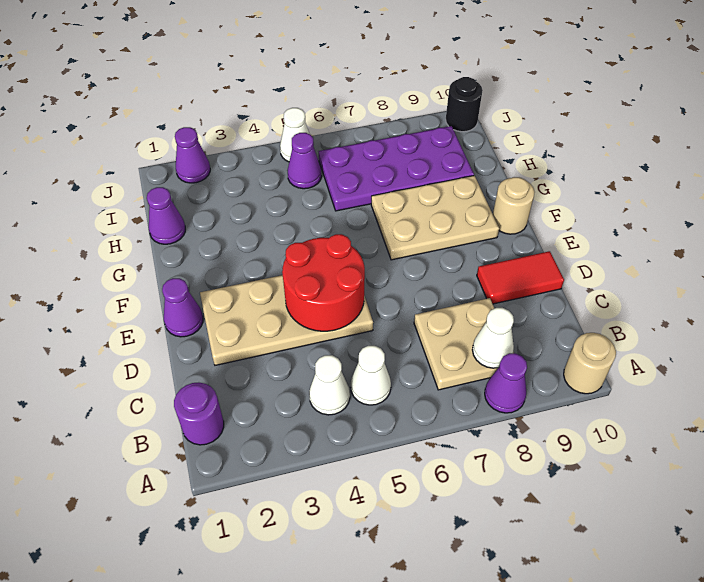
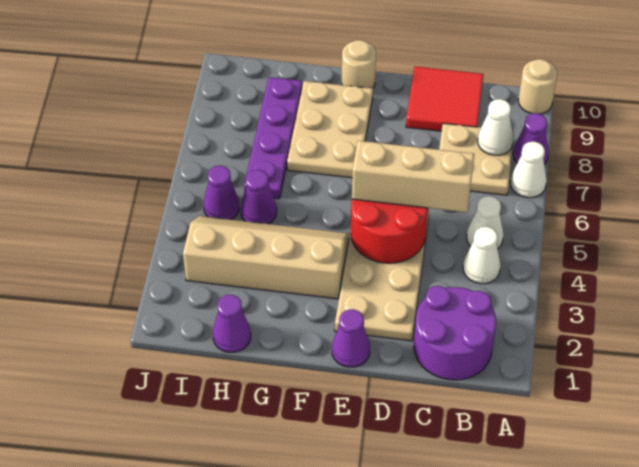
purple round brick B1 level 1 -> purple round brick B1:C2 level 1
none -> tan brick C5:E5 level 3
red tile D9:D10 level 1 -> red tile C9:D10 level 1
none -> tan slope F3:I4 level 1 top 3
purple plate H6:I9 level 1 -> purple plate H6:H9 level 1
purple cone J2 level 1 -> purple cone H5 level 1
white cone J5 level 1 -> white cone A7 level 1
black round brick J10 level 1 -> none

